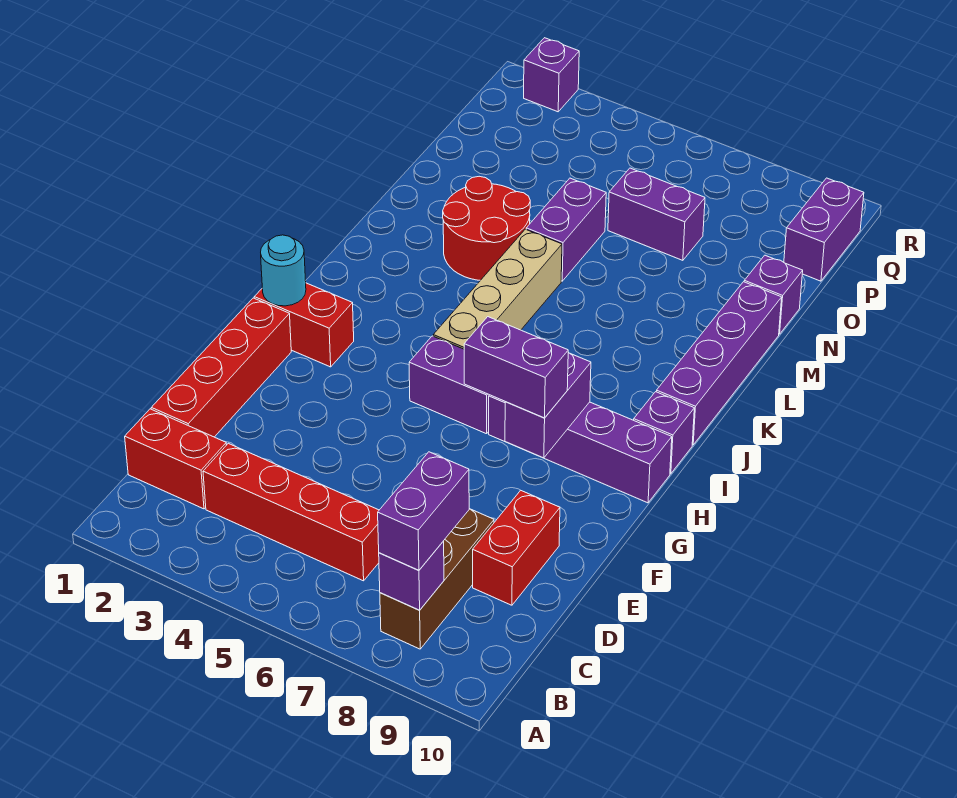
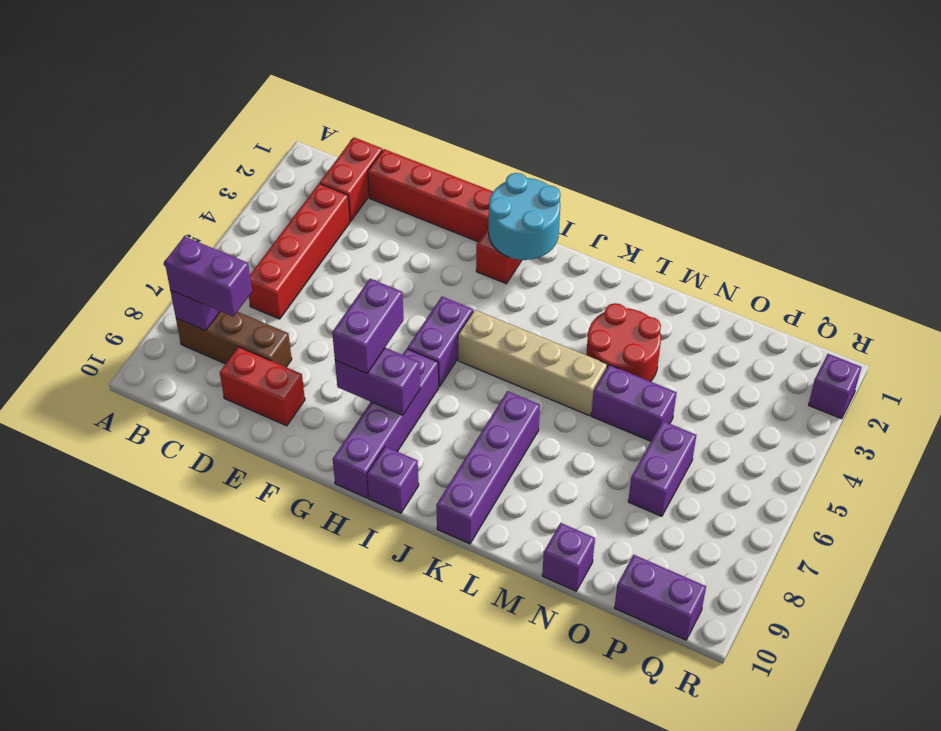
cyan round brick H1 level 2 -> cyan round brick H1:I2 level 2
purple brick J10:M10 level 1 -> purple brick K7:K10 level 1

